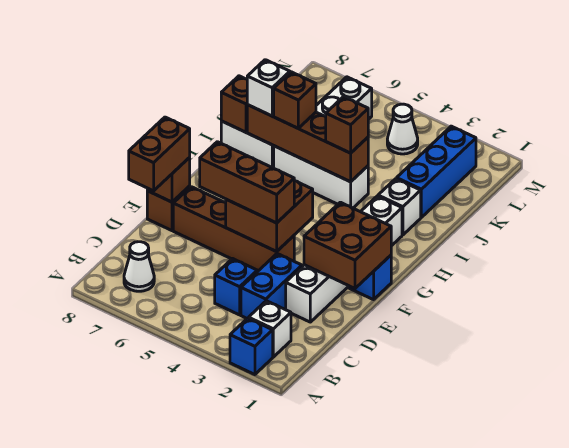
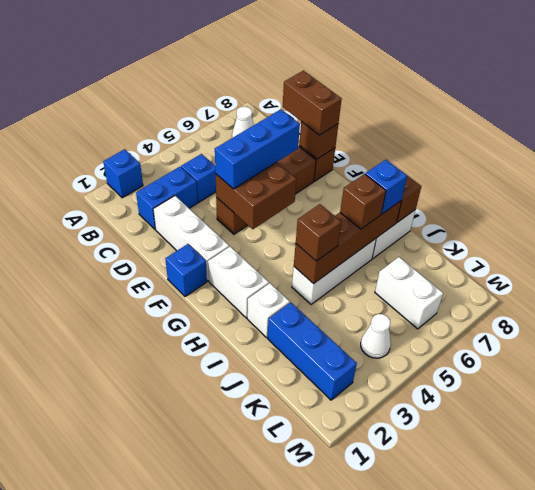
white brick B2 level 1 -> none
blue brick C3:D3 level 1 -> blue brick C2:C3 level 1
brown brick E1:F2 level 2 -> none
brown brick E4:E6 level 3 -> blue brick E4:E6 level 3
white brick I7 level 3 -> blue brick I7 level 3

